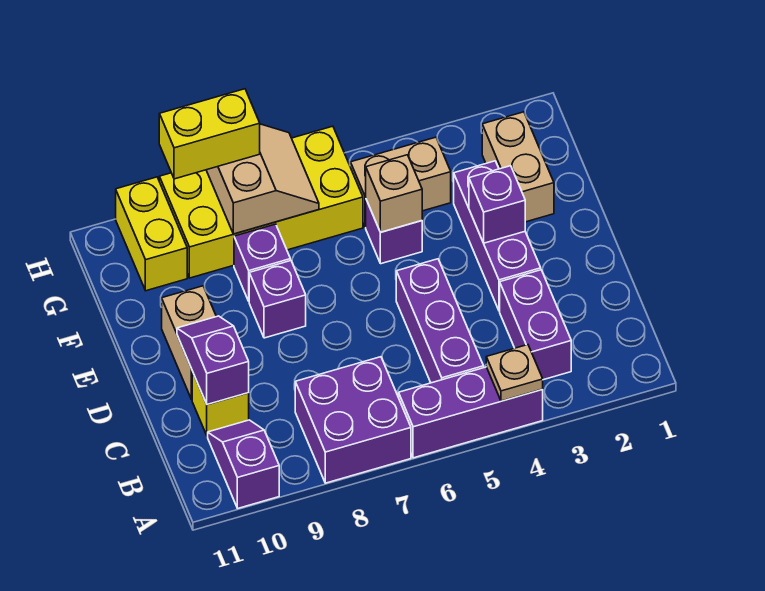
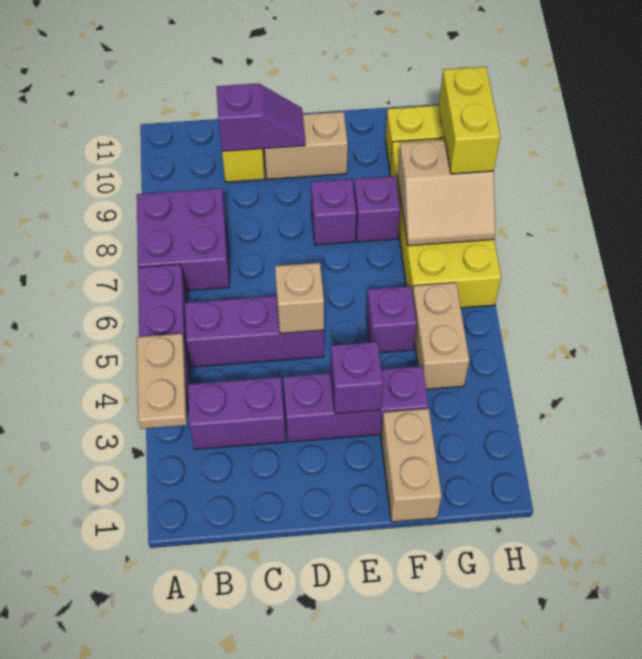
tan plate A4 level 2 -> tan plate A3:A4 level 2
purple slope A10:B10 level 1 top A -> none
tan brick F2:G2 level 1 -> tan brick F1:F2 level 1
tan brick F5 level 2 -> tan brick D5 level 2

